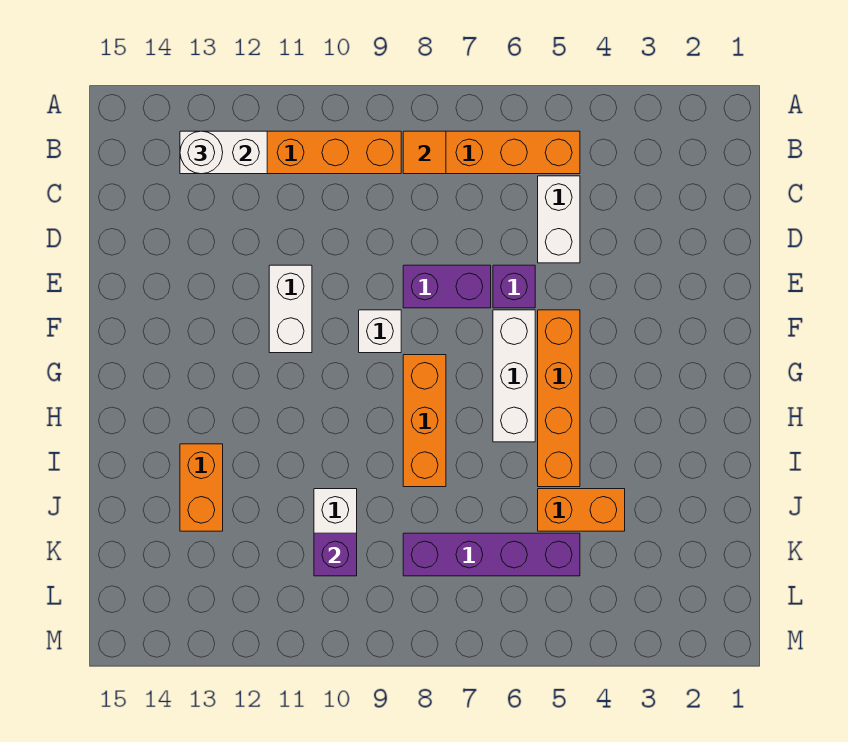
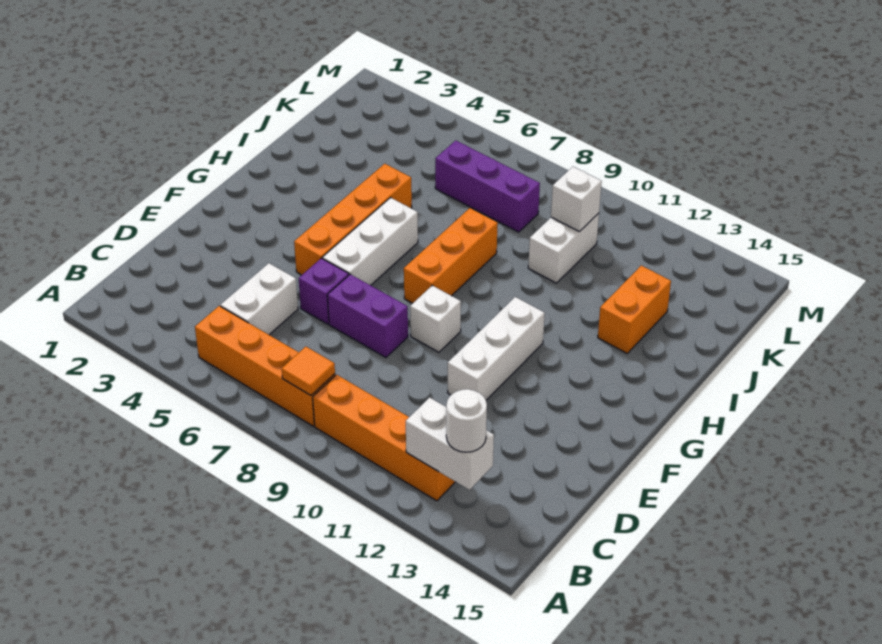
white brick E11:F11 level 1 -> white brick E11:G11 level 1
orange brick J4:J5 level 1 -> none
purple brick K5:K8 level 1 -> purple brick K6:K8 level 1
purple brick K10 level 2 -> white brick K10 level 2

